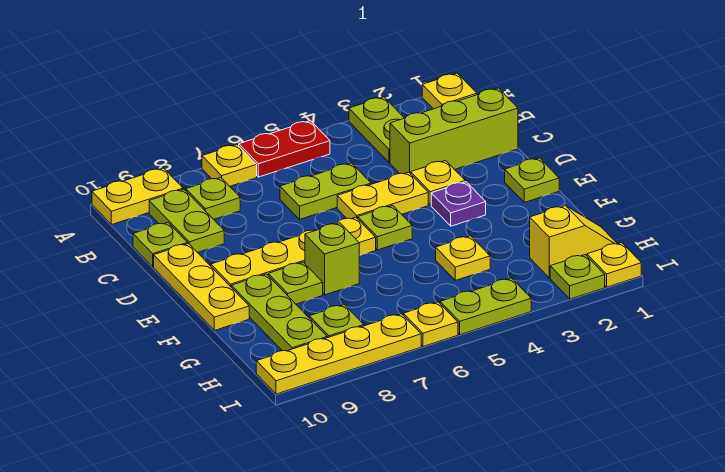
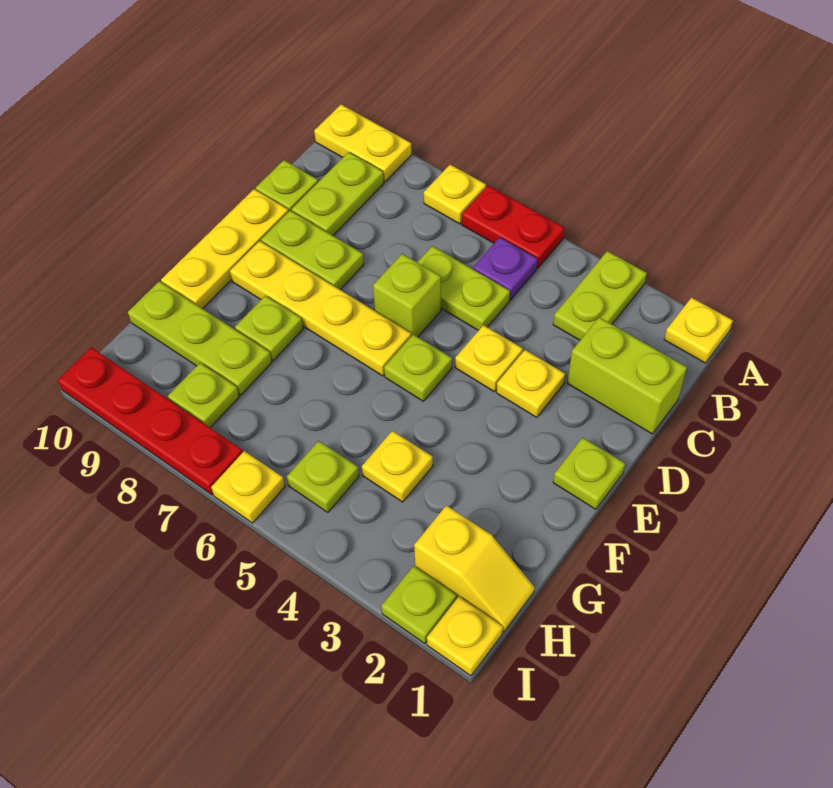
lime plate B8 level 1 -> lime plate H5 level 1
lime brick C1:C3 level 1 -> lime brick C1:C2 level 1
yellow plate D4:D5 level 1 -> yellow plate D4 level 1
purple plate E3 level 1 -> purple plate B5 level 1
lime brick F7 level 1 -> lime brick D6 level 1
lime plate F9:H9 level 1 -> lime plate G8:G10 level 1
lime plate I4:I5 level 1 -> lime plate D8:D9 level 1
yellow plate I7:I10 level 1 -> red plate I7:I10 level 1

